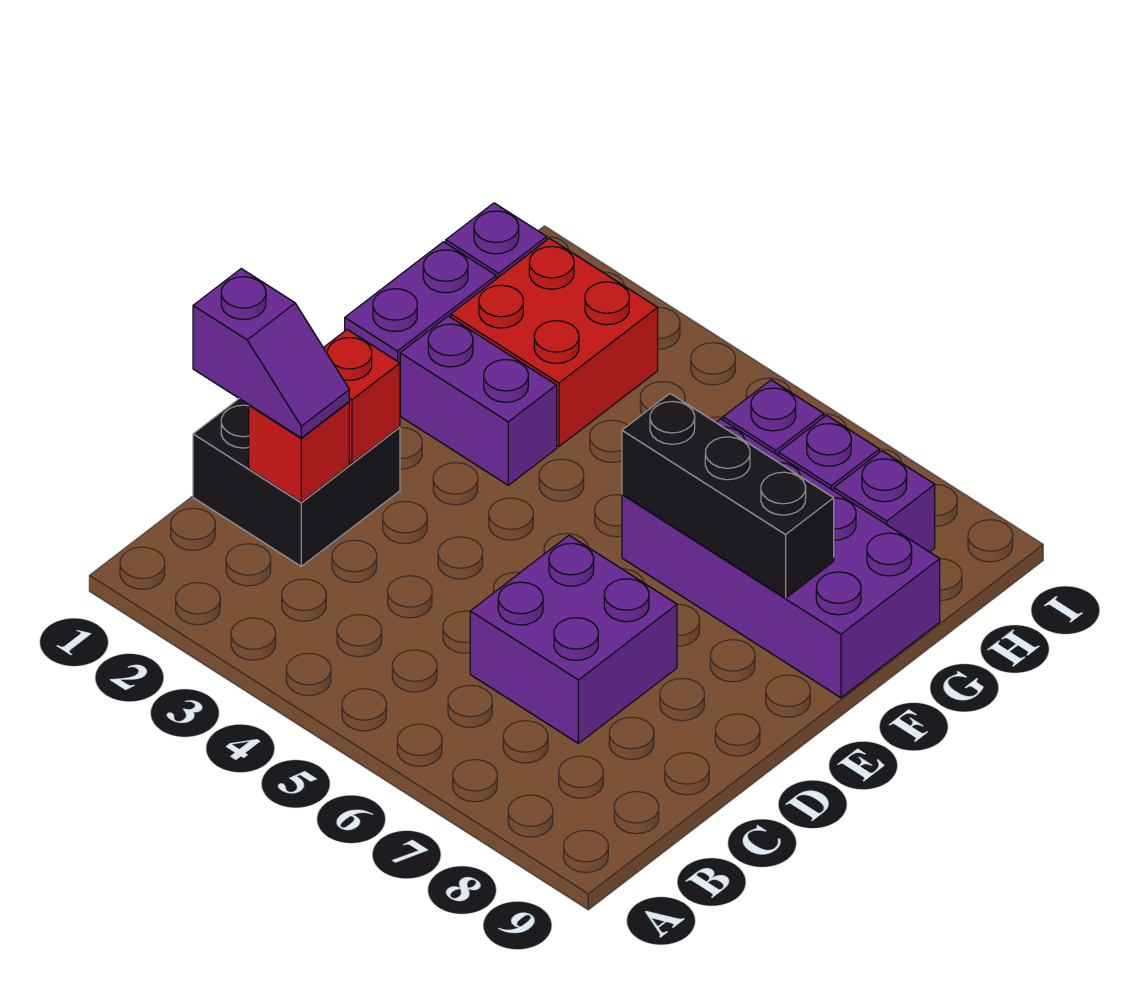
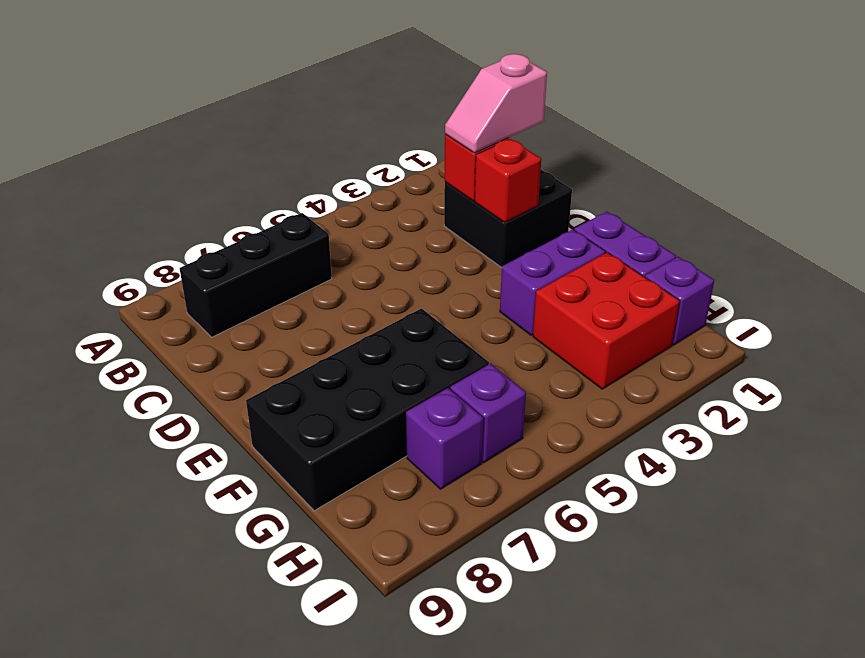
purple slope C1:C2 level 3 top 1 -> pink slope C1:C2 level 3 top 1
purple brick C6:D7 level 1 -> none
purple brick F6:G9 level 1 -> black brick F6:G9 level 1
black brick F6:F8 level 2 -> black brick B6:B8 level 1
purple brick H8 level 1 -> none

